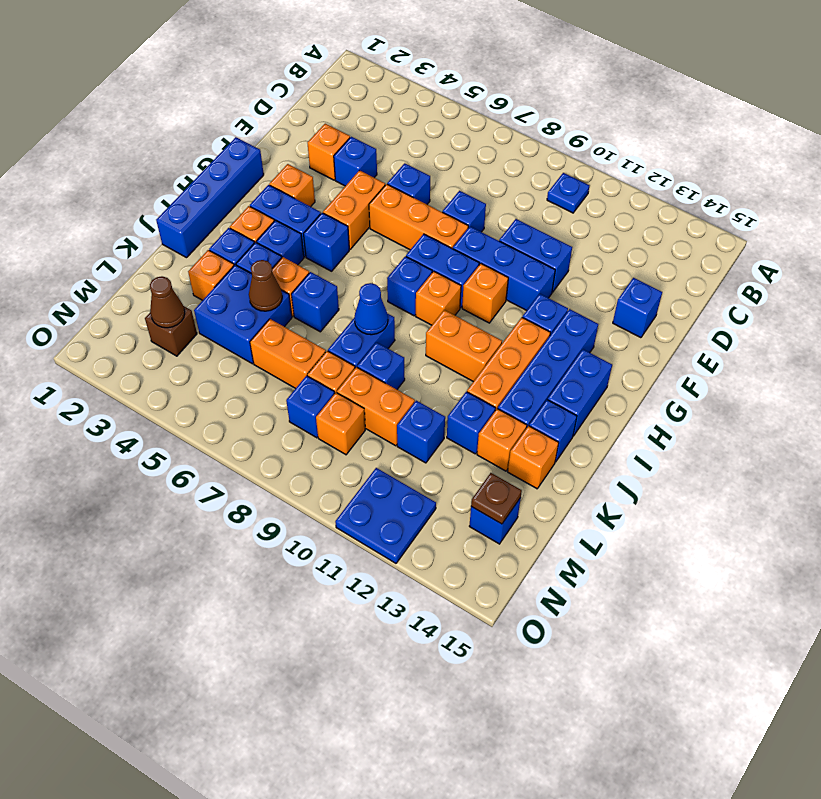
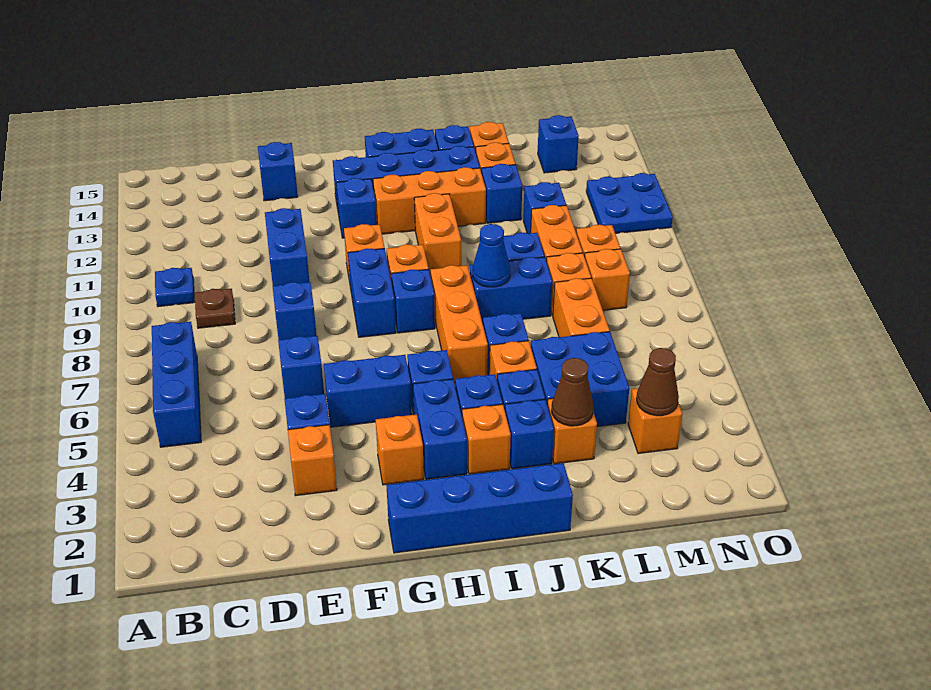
orange brick F5:G5 level 1 -> blue brick F5:G5 level 1
orange brick F6:F8 level 1 -> orange brick I6:I8 level 1
blue brick F9:F11 level 1 -> blue brick B5:B7 level 1
brown cone K5 level 2 -> brown cone K3 level 2
brown brick M3 level 1 -> orange brick M3 level 1
blue brick M8 level 1 -> orange brick M8 level 1
brown plate M14 level 2 -> brown plate C9 level 1

